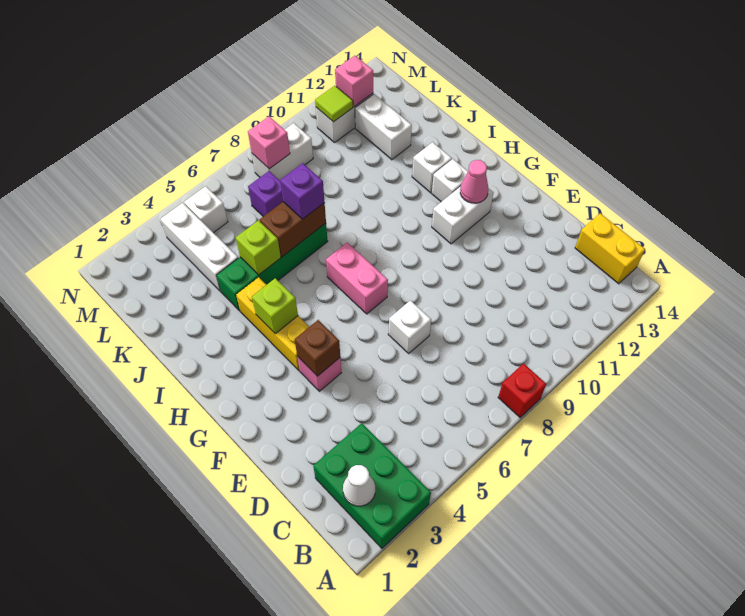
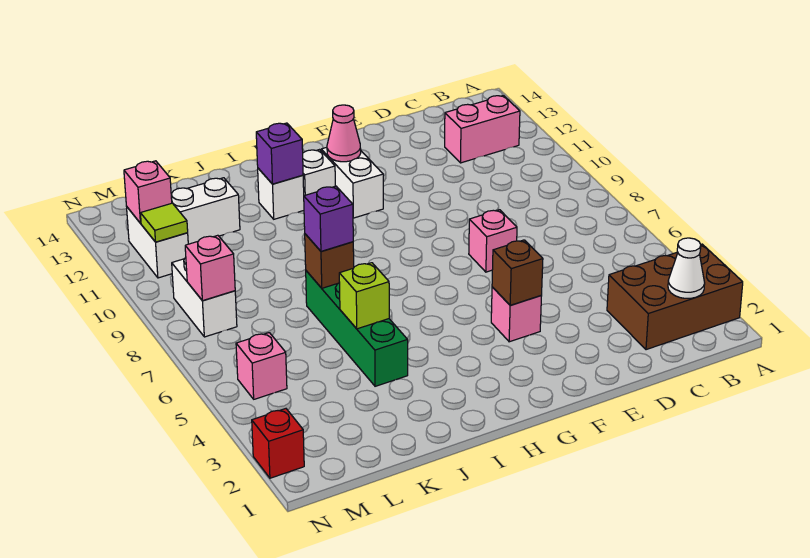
green brick A2:C3 level 1 -> brown brick A2:C3 level 1
red brick A8 level 1 -> red brick N2 level 1
yellow brick B14:C14 level 1 -> none
white brick E7 level 1 -> pink brick E7 level 1
yellow brick G4:I4 level 1 -> none
pink brick G7:H7 level 1 -> pink brick B12:C12 level 1
lime brick H4 level 2 -> none
brown brick J6:J7 level 2 -> brown brick J7 level 2
white brick K4:M4 level 1 -> none
purple brick L7 level 1 -> purple brick I12 level 2
white brick M5 level 1 -> pink brick M5 level 1

